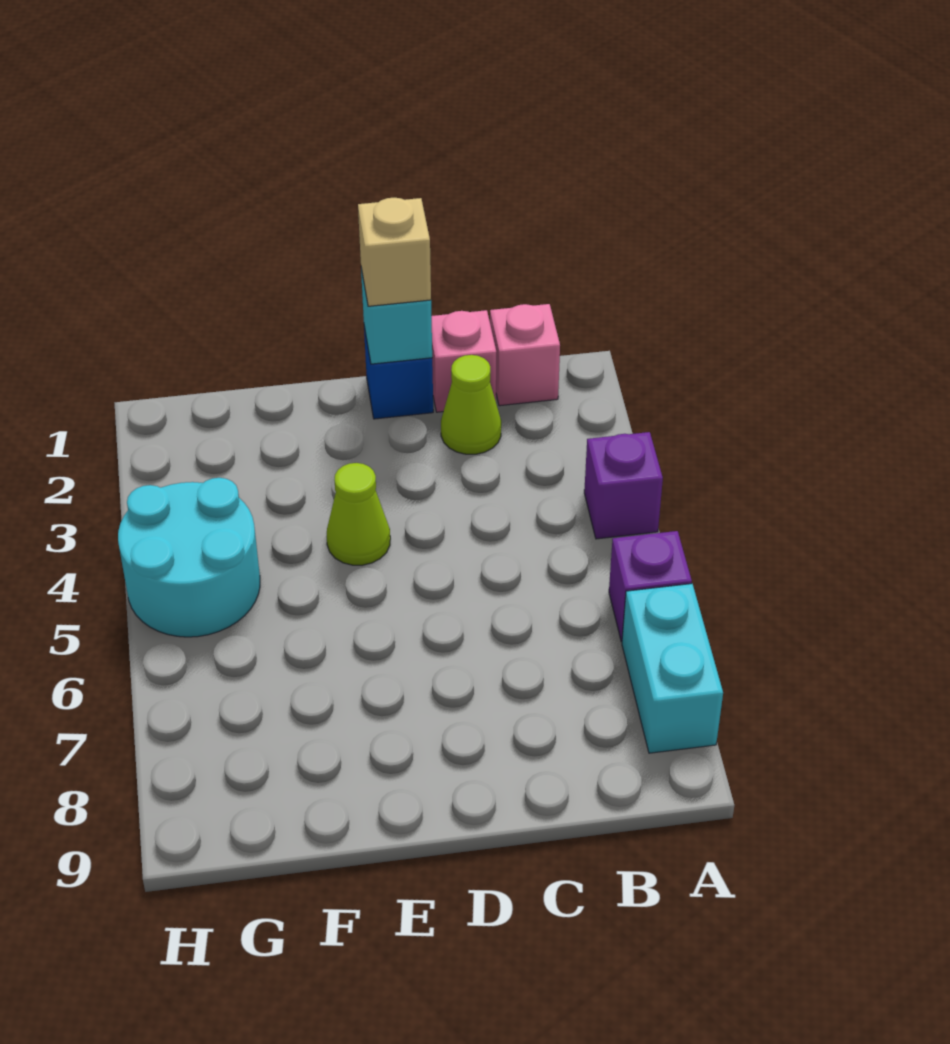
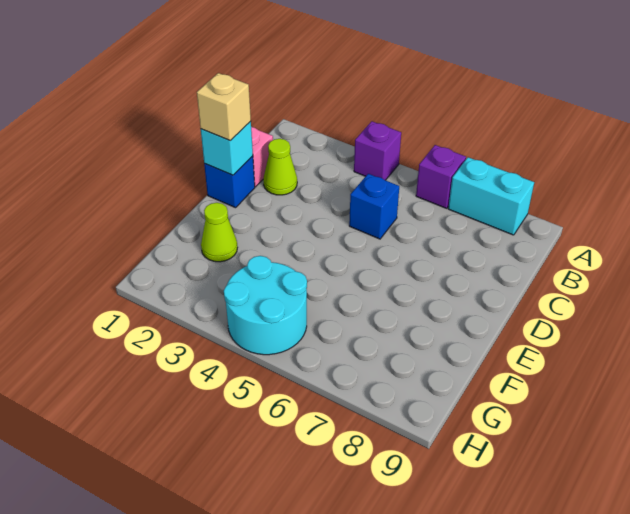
pink brick B1 level 1 -> none
none -> blue brick C5 level 1
lime cone E4 level 1 -> lime cone F2 level 1

